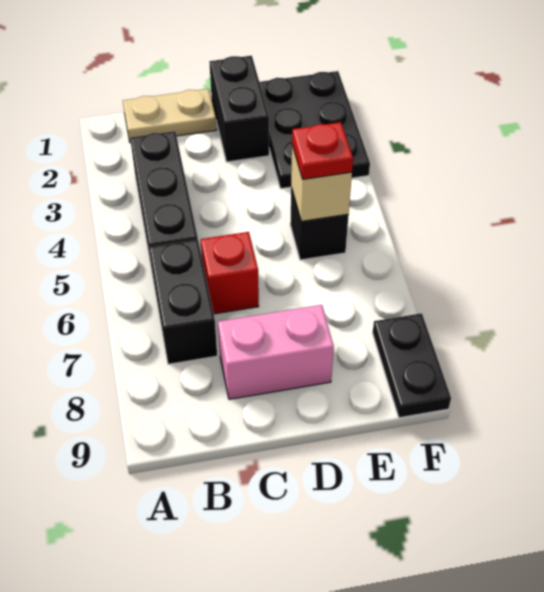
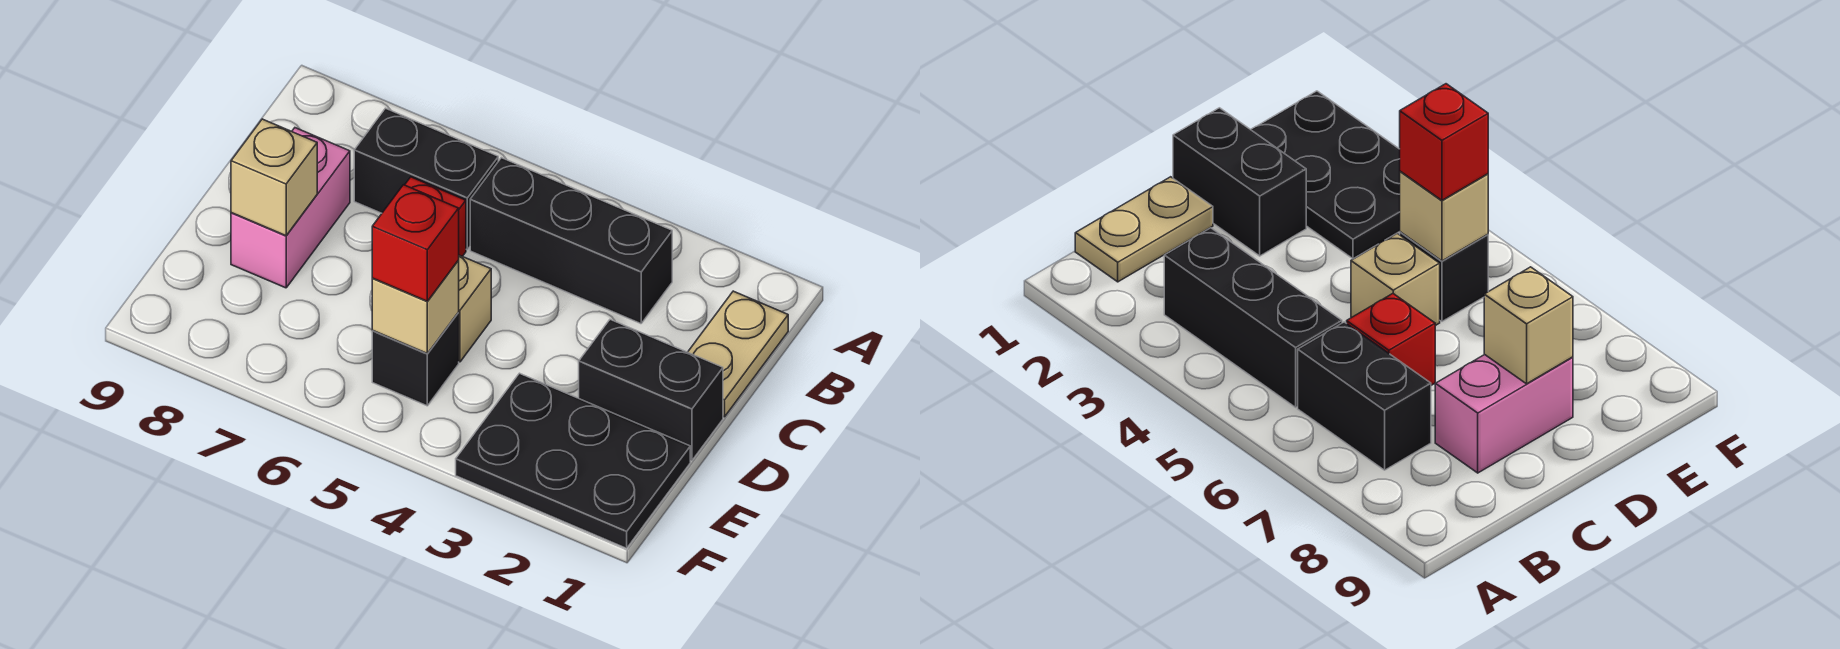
none -> tan brick D5 level 1
none -> tan brick D8 level 2
red plate E5 level 3 -> red brick E5 level 3
black plate F8:F9 level 1 -> none

